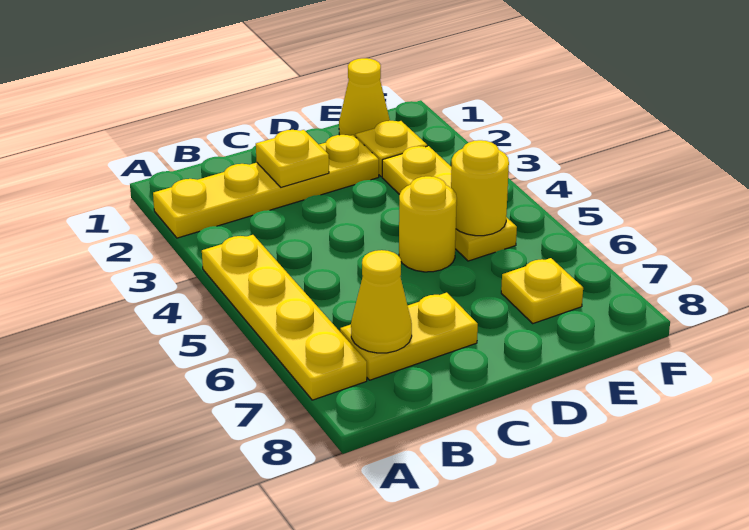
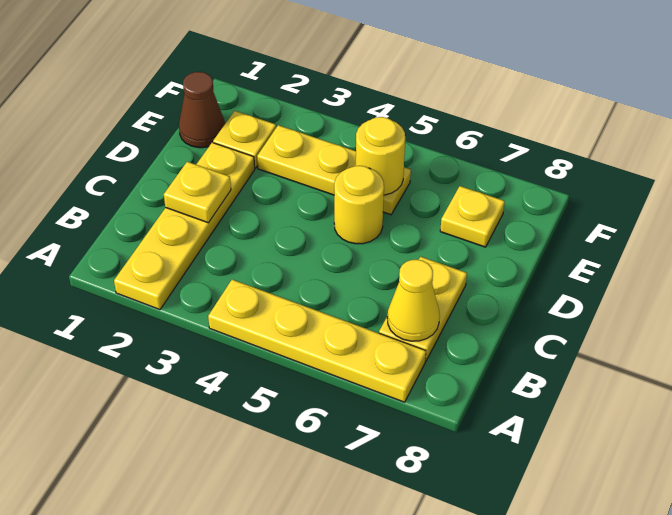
yellow cone E1 level 1 -> brown cone E1 level 1

